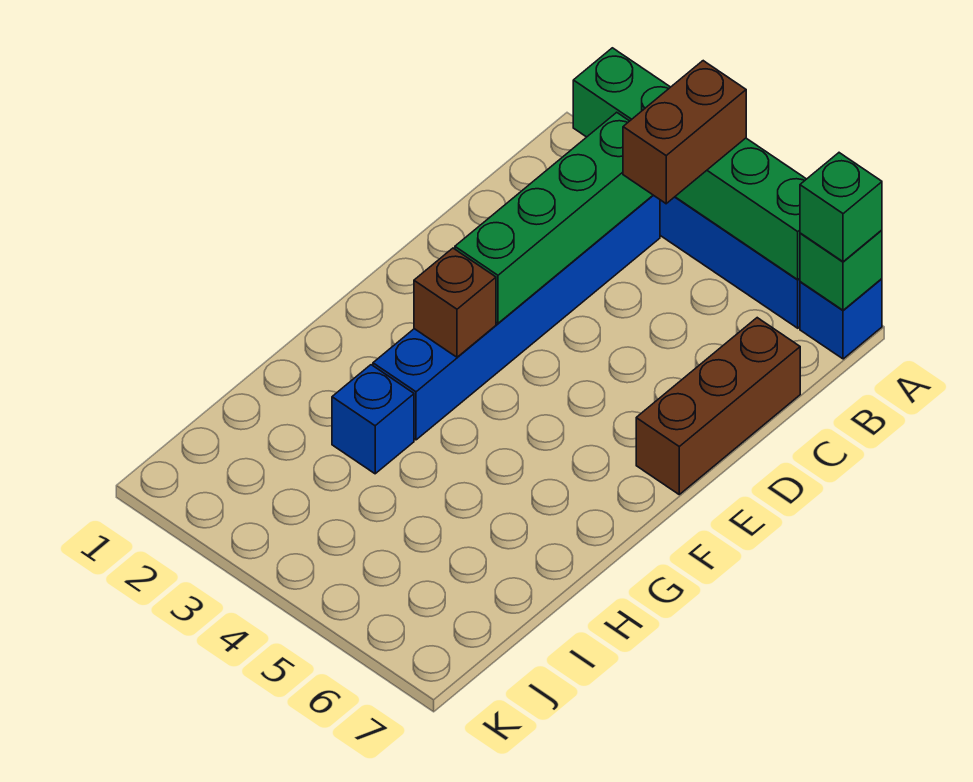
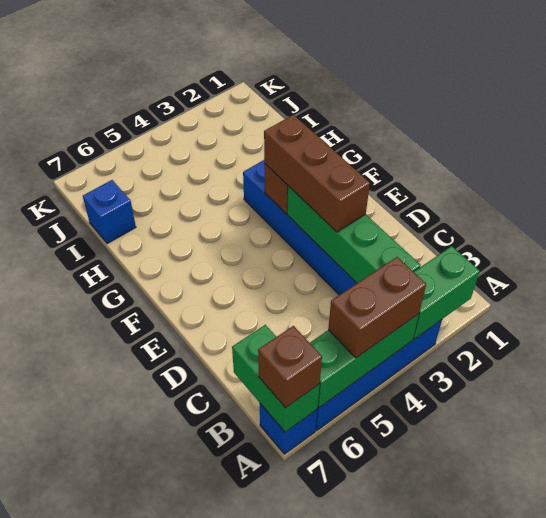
brown brick A4:B4 level 3 -> brown brick A4:A5 level 3
green brick A7 level 2 -> green brick A7:B7 level 2
green brick A7 level 3 -> brown brick A7 level 3
brown brick C7:E7 level 1 -> brown brick D3:F3 level 3
blue brick H3 level 1 -> blue brick I7 level 1

